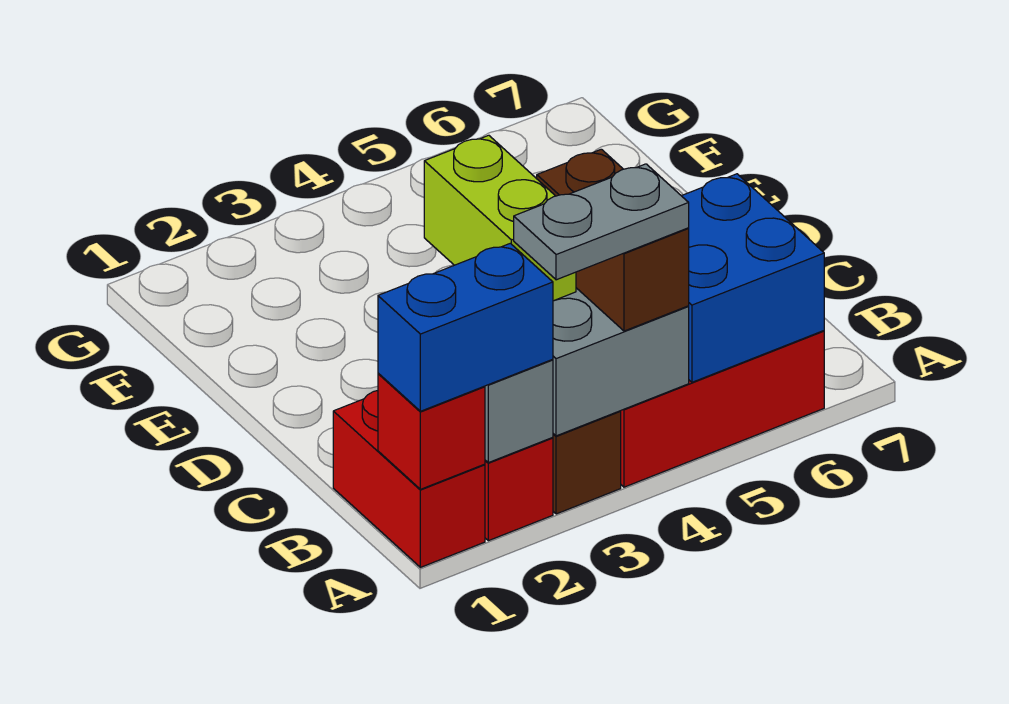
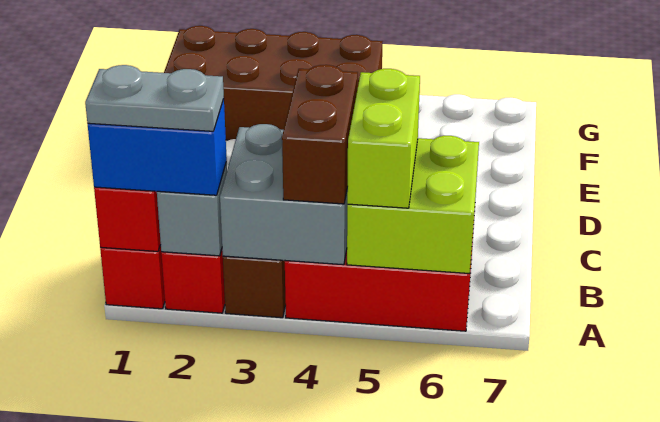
grey plate A3:A4 level 4 -> grey plate A1:A2 level 4
blue brick A5:B6 level 2 -> lime brick A5:B6 level 2
lime brick B3:C3 level 3 -> lime brick A5:B5 level 3
none -> brown brick F1:G4 level 1

